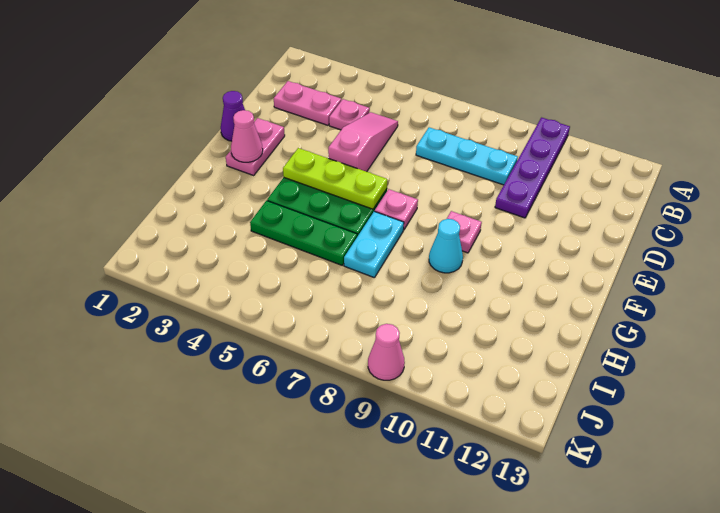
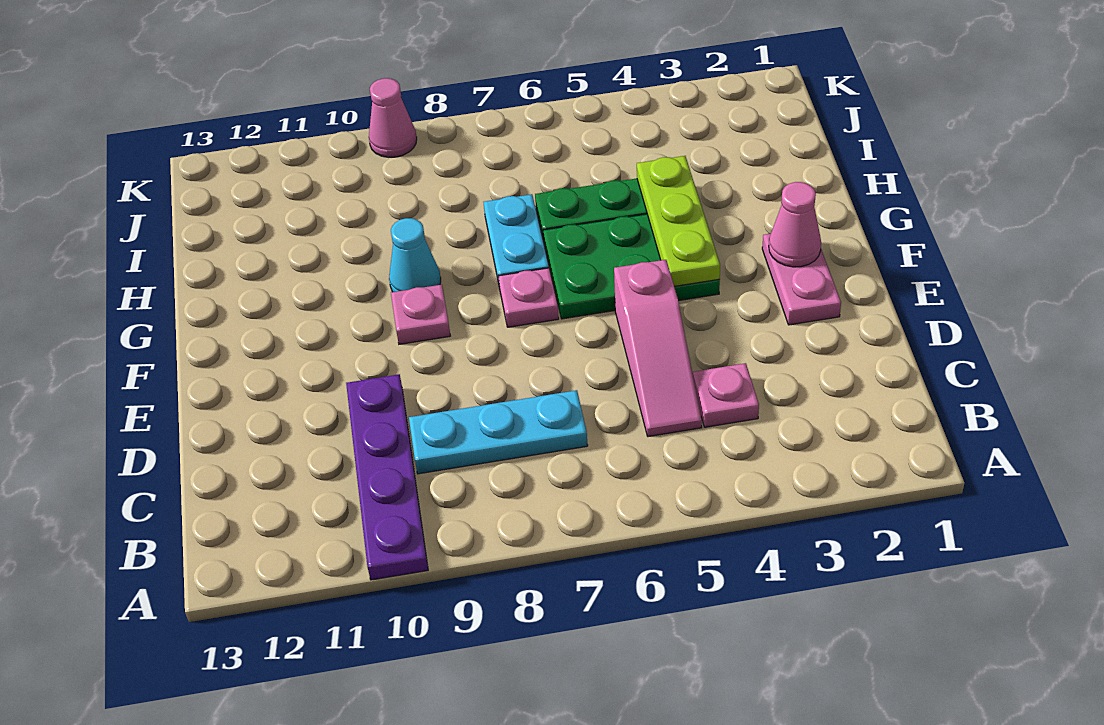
pink plate C2:C3 level 1 -> none
purple cone E1 level 1 -> none
lime plate F4:F6 level 2 -> lime plate F4:H4 level 2

